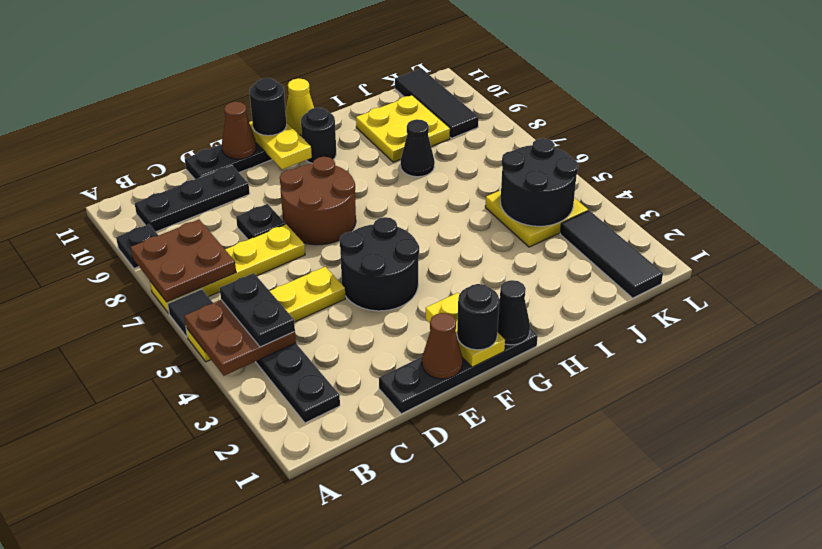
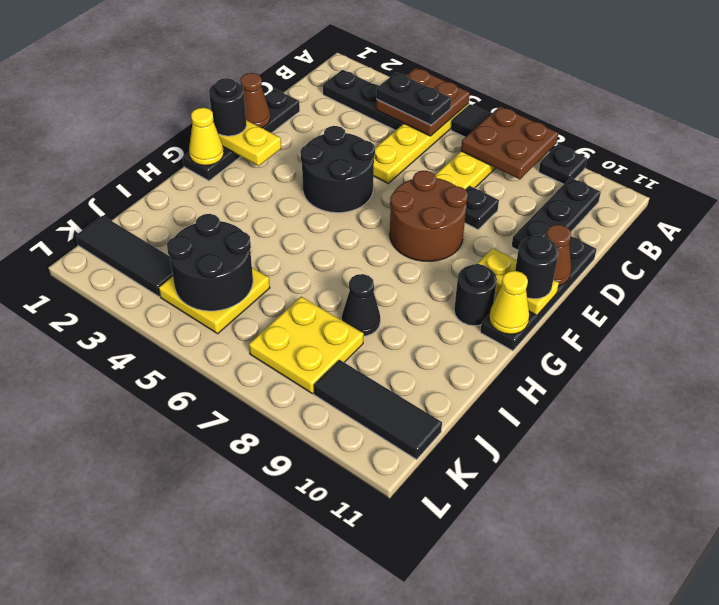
black cone G1 level 2 -> yellow cone G1 level 2
yellow plate I9:J10 level 1 -> yellow plate J7:K8 level 1

